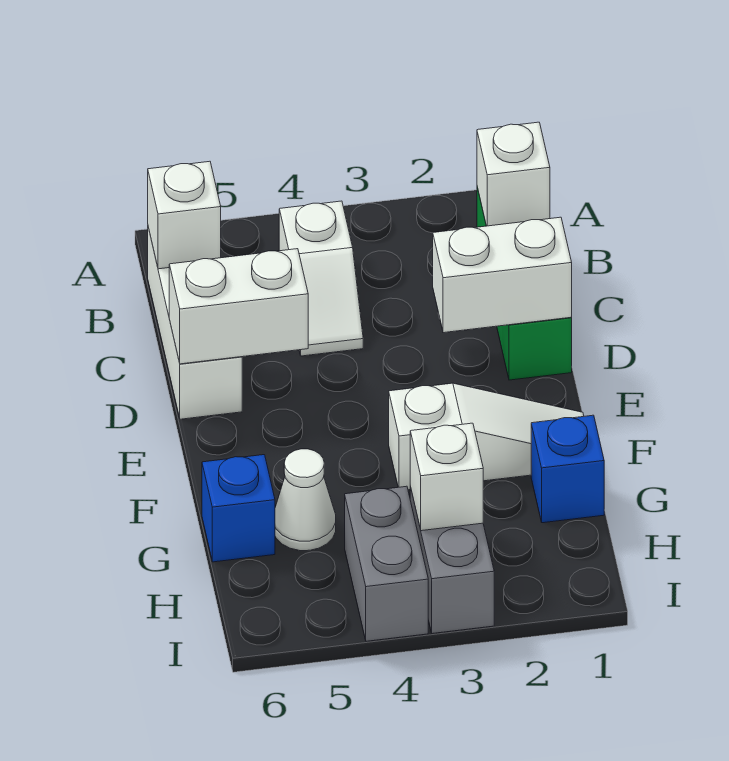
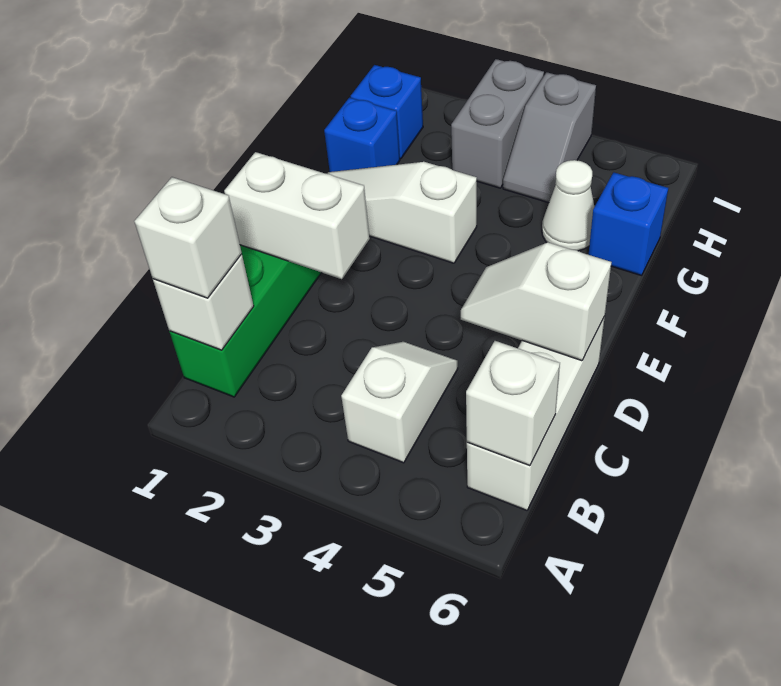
white brick D5:D6 level 2 -> white slope D5:D6 level 2 top 6
none -> blue brick H1 level 1
white brick H3 level 2 -> white brick B1 level 3
grey brick H4:I4 level 1 -> grey slope H4:I4 level 1 top I

